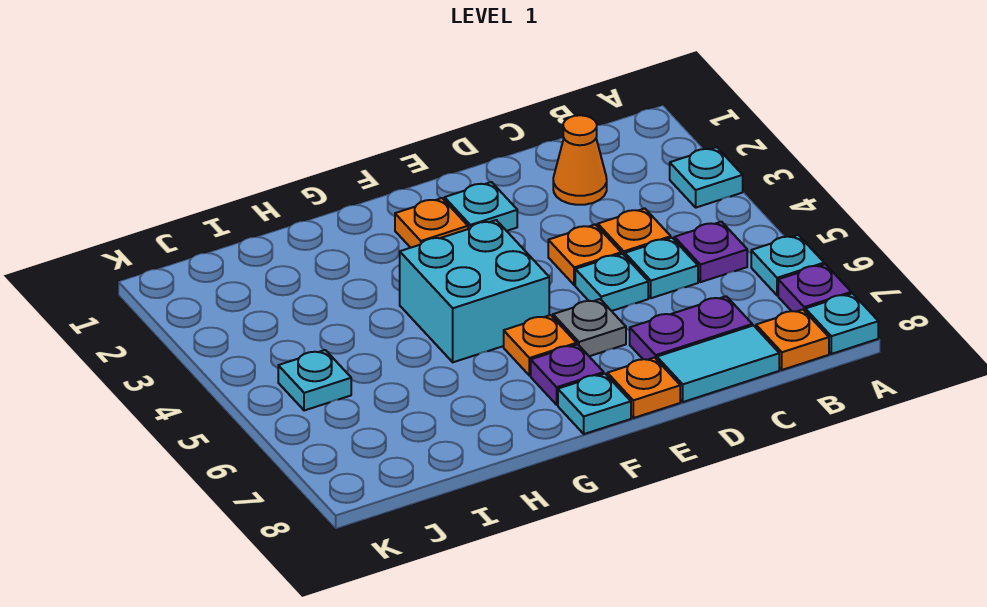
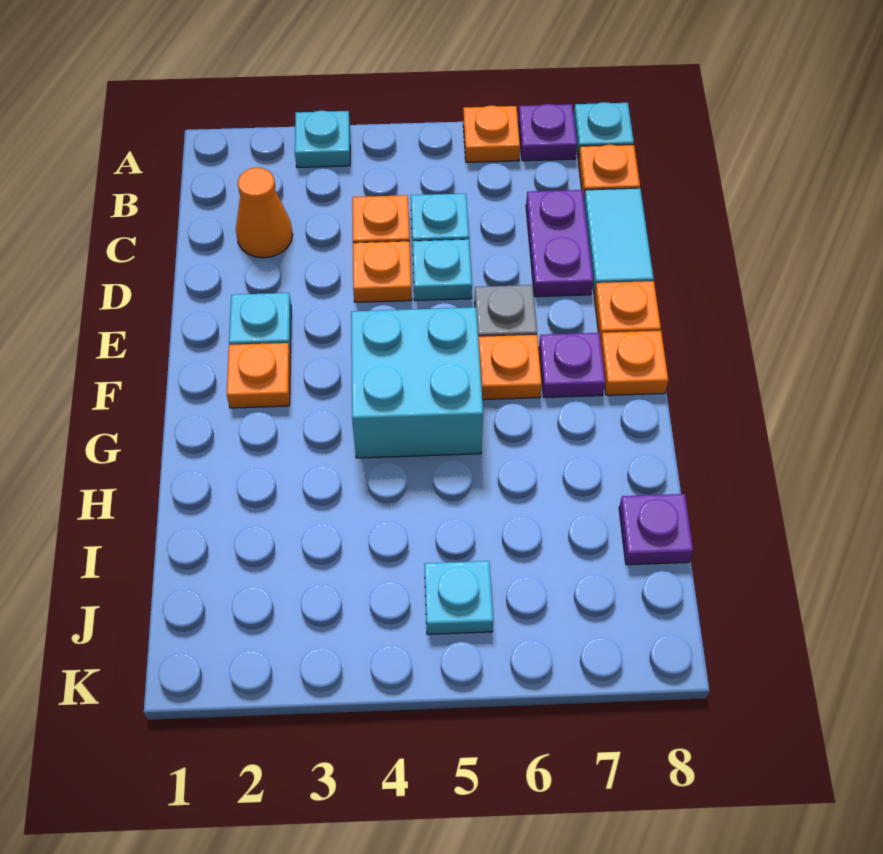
cyan plate A6 level 1 -> orange plate A6 level 1
purple plate B5 level 1 -> purple plate I8 level 1
cyan plate F8 level 1 -> orange plate F8 level 1

